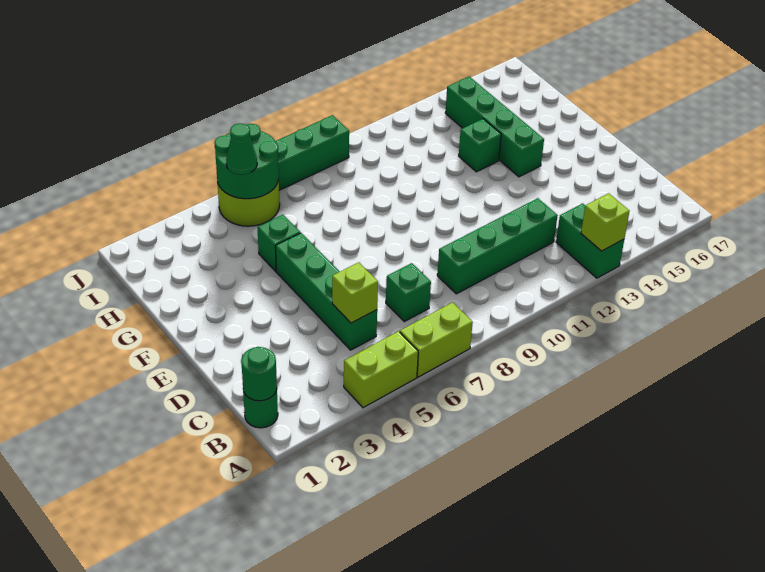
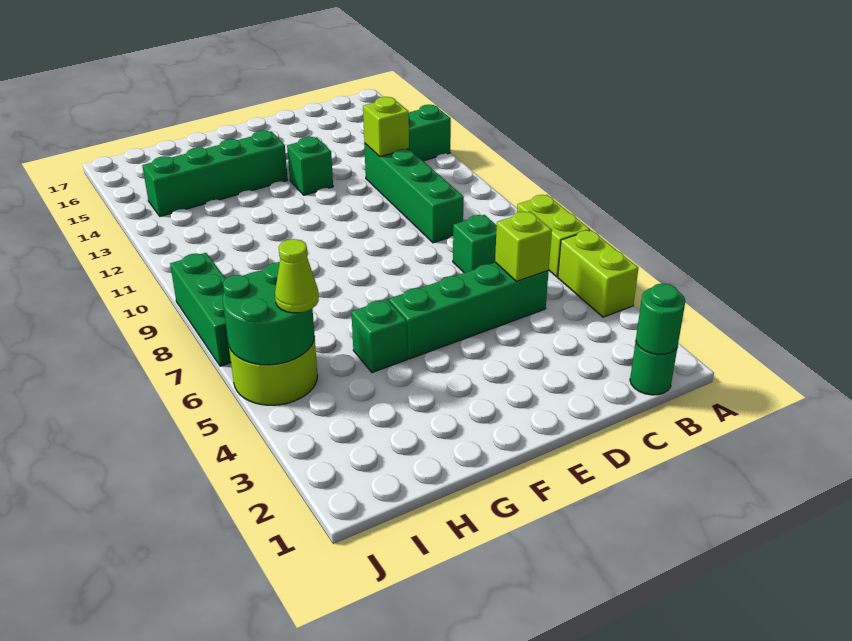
lime brick A13 level 2 -> lime brick C12 level 2
green brick G13 level 1 -> green brick E13 level 1
green cone I5 level 3 -> lime cone I5 level 3

